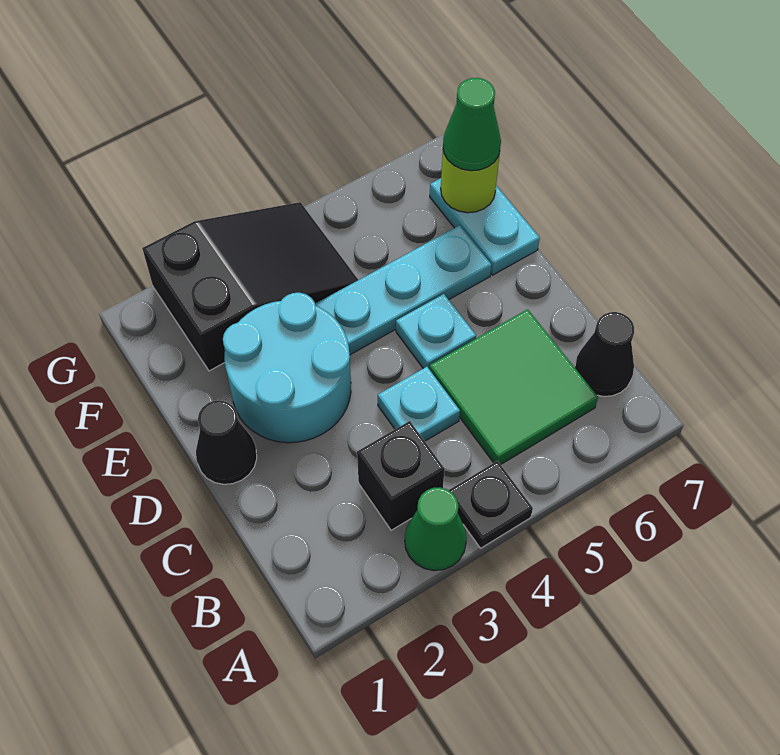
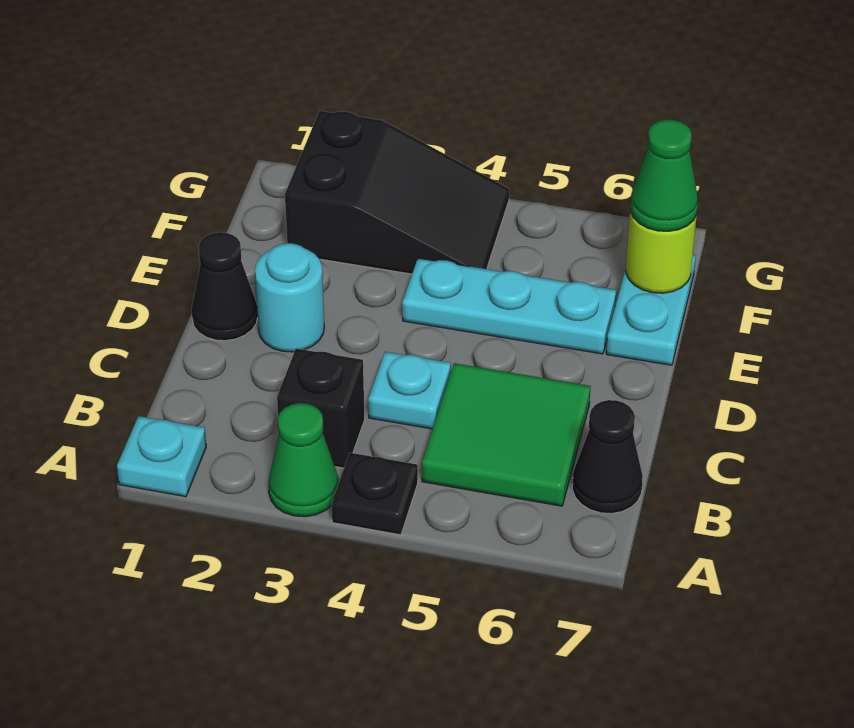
cyan round brick D2:E3 level 1 -> cyan round brick D2 level 1
cyan plate D5 level 1 -> cyan plate A1 level 1

